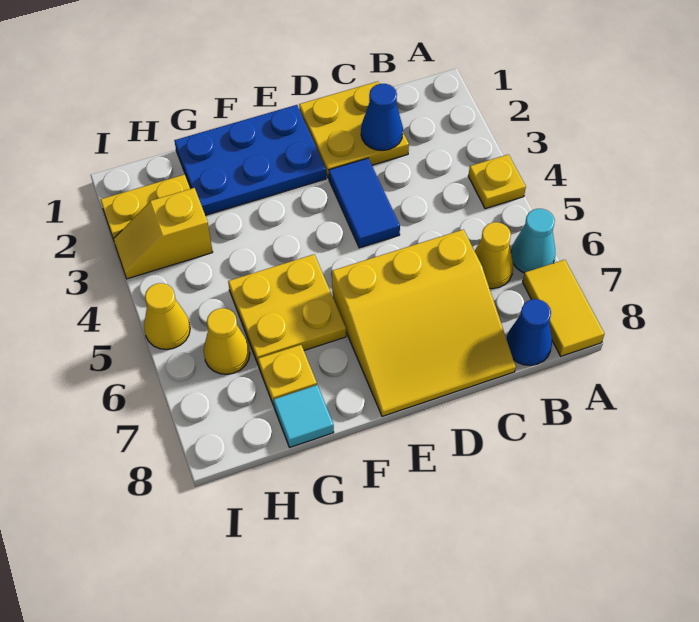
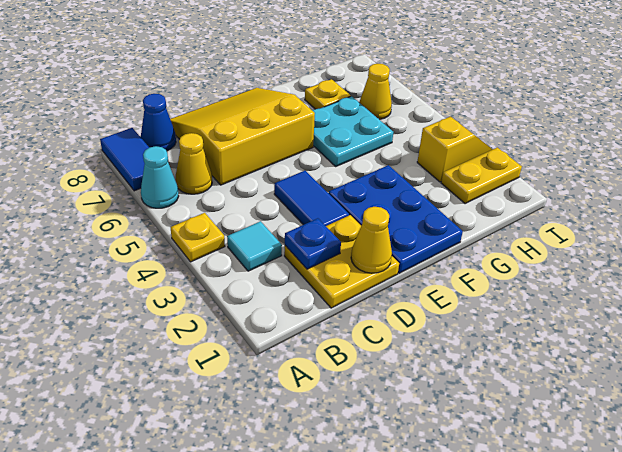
yellow tile A7:A8 level 1 -> blue tile A7:A8 level 1
blue cone C2 level 2 -> blue plate C2 level 2
blue plate E1:G2 level 1 -> blue plate E1:F3 level 1
yellow plate F5:G6 level 1 -> cyan plate F5:G6 level 1
cyan tile G8 level 1 -> cyan tile B3 level 1
yellow cone I5 level 1 -> yellow cone D1 level 2

